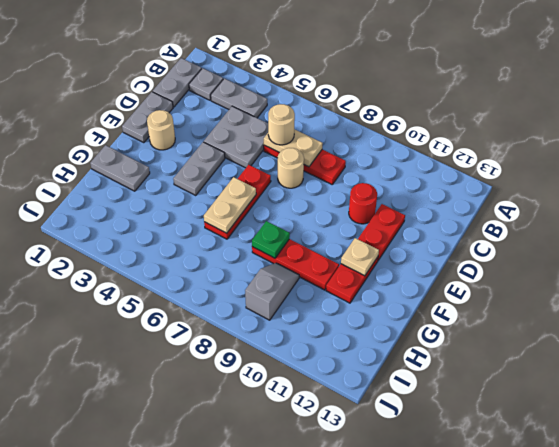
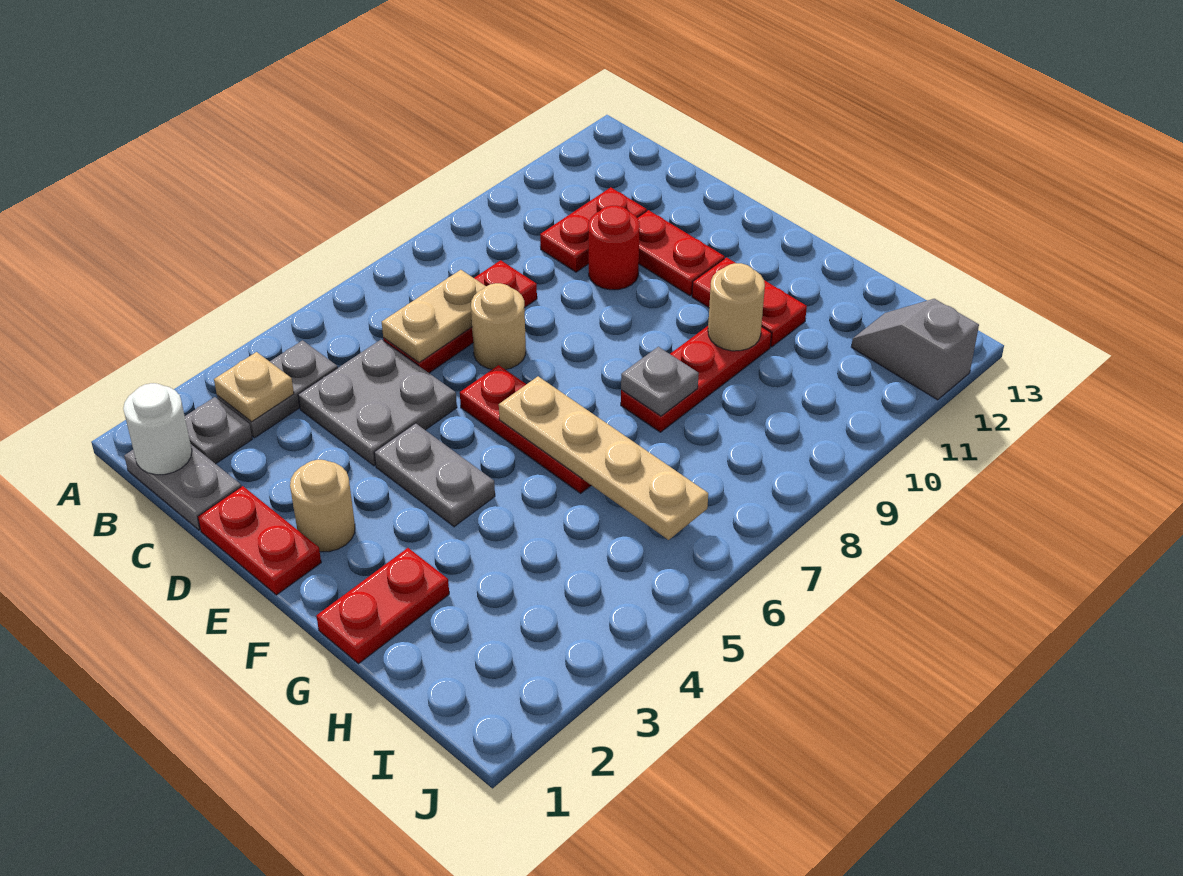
none -> white round brick B1 level 2
tan round brick C6 level 3 -> tan round brick G10 level 2
none -> red plate C10:C11 level 1
grey plate D1:E1 level 1 -> red plate D1:E1 level 1
tan plate F6:G6 level 2 -> tan plate F6:I6 level 2
tan plate F11 level 2 -> tan plate B3 level 2
grey plate G1:G2 level 1 -> red plate G1:G2 level 1
green plate G8 level 2 -> grey plate G8 level 2
grey slope H9:I9 level 1 top I -> grey slope I12:J12 level 1 top J

